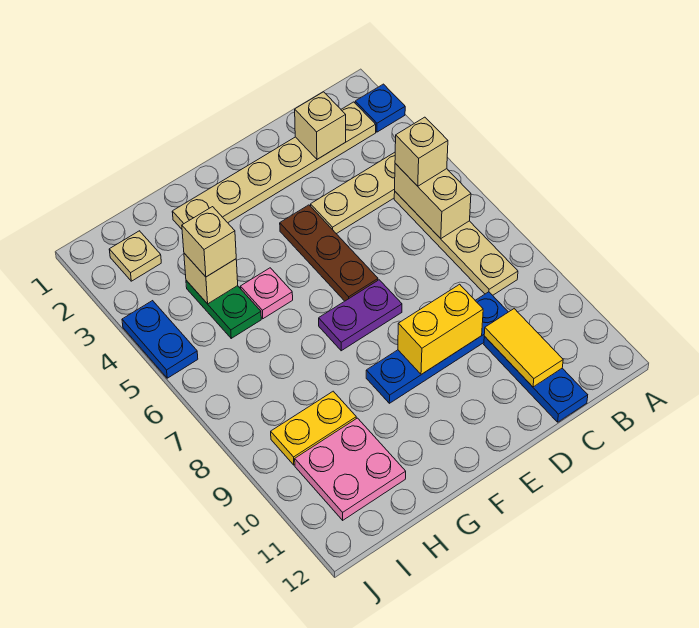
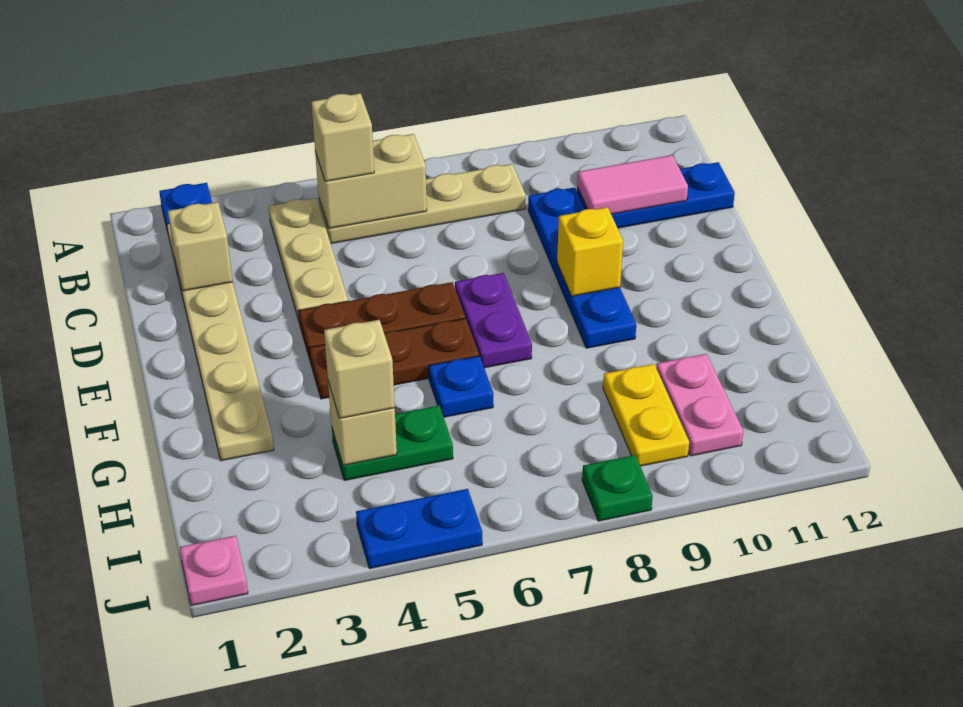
yellow tile C10:C11 level 2 -> pink tile C10:C11 level 2
yellow brick D9:E9 level 2 -> yellow brick E9 level 2
none -> brown plate F4:F6 level 1
pink plate G5 level 1 -> pink plate J1 level 1
none -> blue plate G6 level 1
pink plate H10:I11 level 1 -> pink plate H10:I10 level 1
tan plate I2 level 1 -> none
none -> green plate J8 level 1

